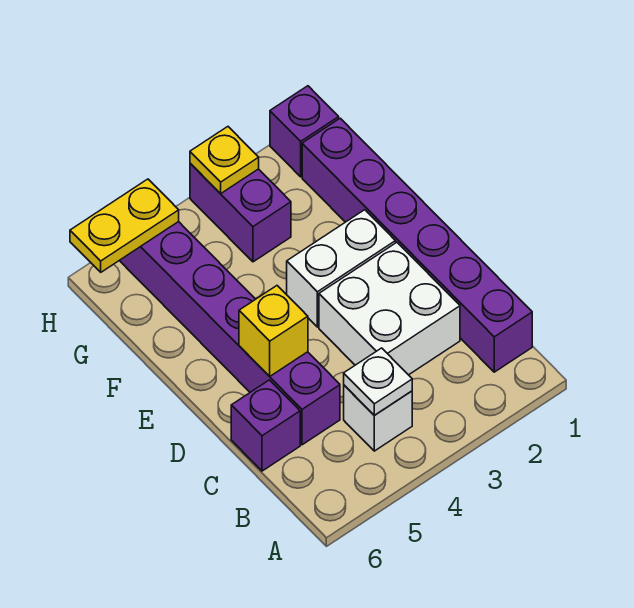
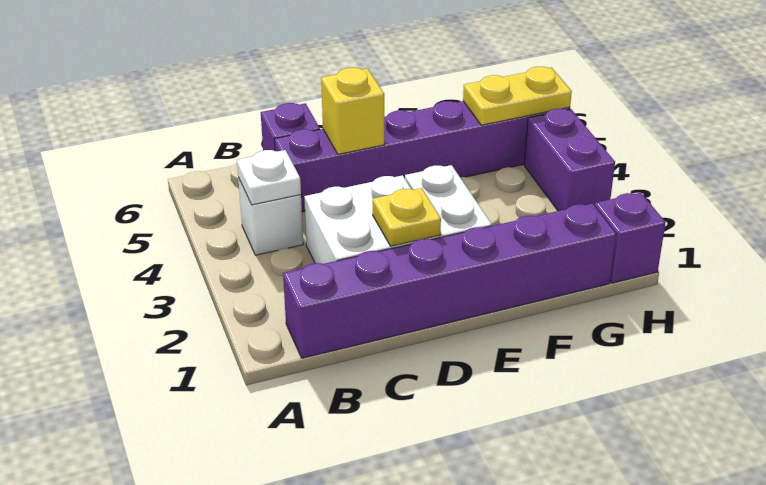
purple brick G3:H3 level 1 -> purple brick H3:H4 level 1
yellow plate H3 level 2 -> yellow plate D2 level 2
yellow plate H5:H6 level 2 -> yellow plate G5:H5 level 2

